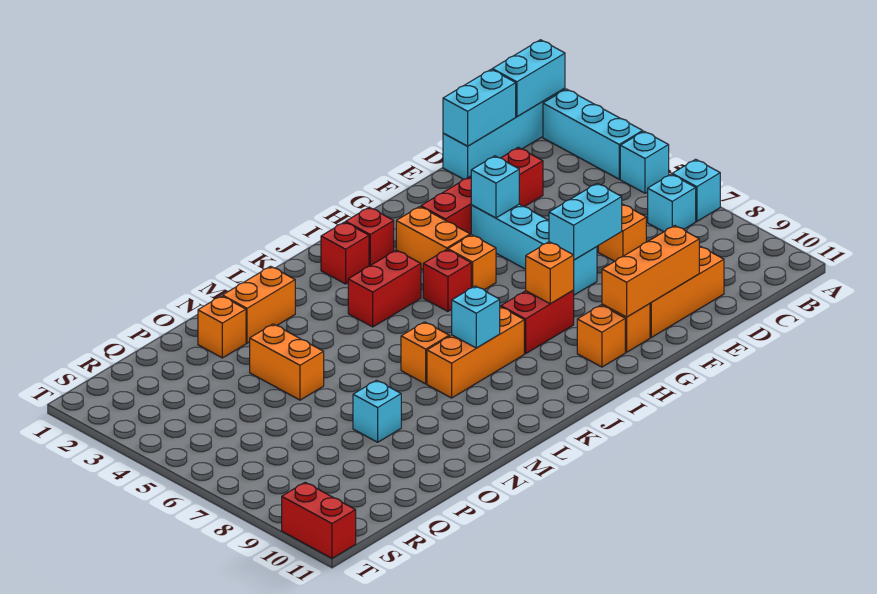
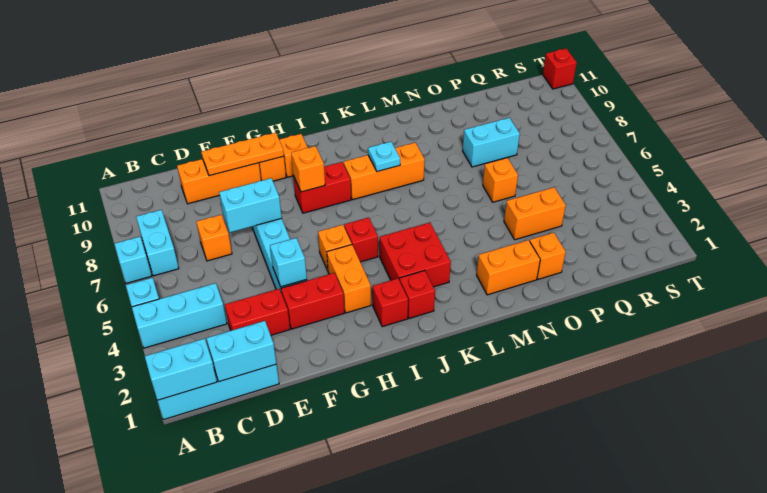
cyan brick A2:A4 level 1 -> cyan brick A4:C4 level 1
cyan brick B7 level 1 -> cyan brick B7:B8 level 1
orange brick E10:G10 level 2 -> orange plate E10:G10 level 2
red brick J4:K4 level 1 -> red brick J3:K4 level 1
cyan brick K8 level 2 -> cyan plate K8 level 2
orange brick L7 level 1 -> orange brick O6 level 1
orange brick O4:O5 level 1 -> orange brick O4:P4 level 1
cyan brick O8 level 1 -> cyan brick O8:P8 level 1
red brick T10:T11 level 1 -> red brick T11 level 1

